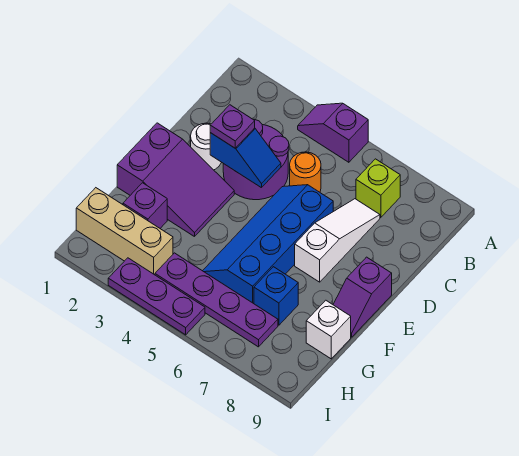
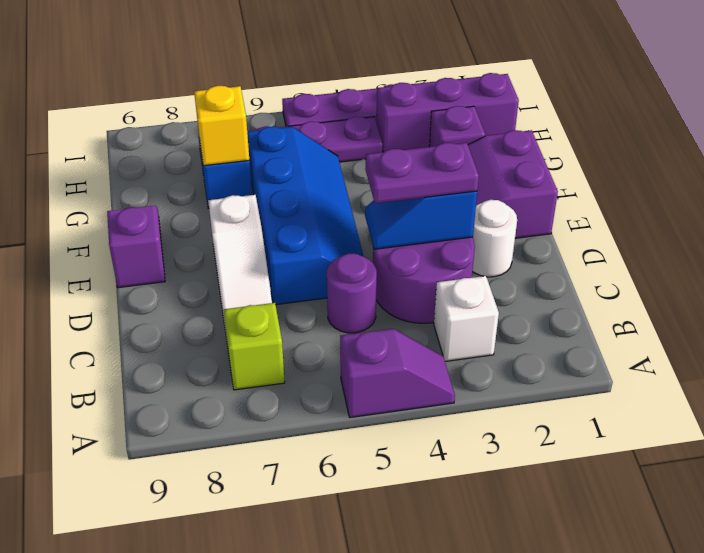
orange round brick C5 level 1 -> purple round brick C5 level 1
purple plate D3 level 3 -> purple plate D3:D4 level 3
none -> yellow brick G7 level 2
white brick G9 level 1 -> white brick B3 level 1
tan brick H1:H3 level 1 -> purple brick H1:H3 level 1

